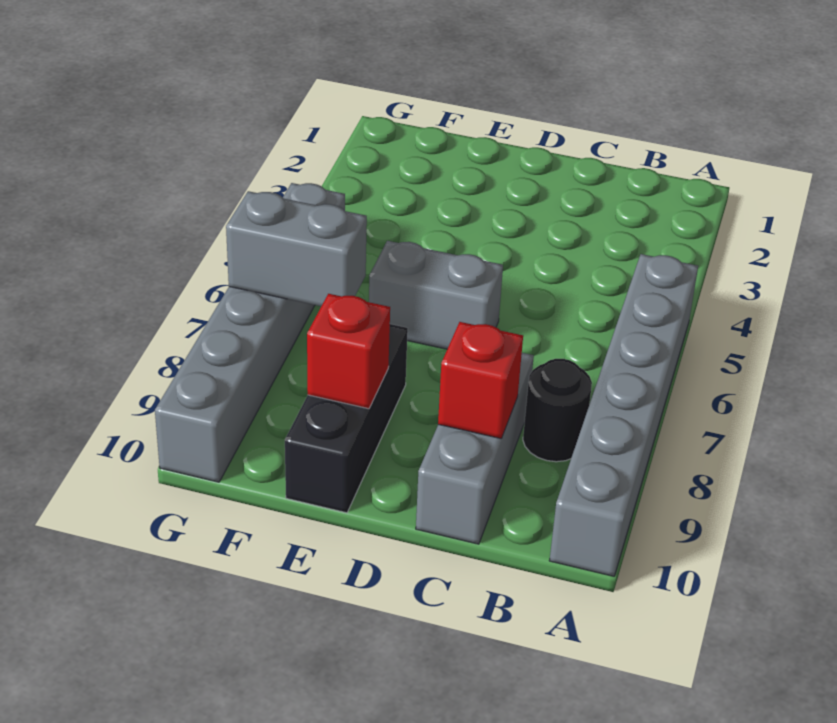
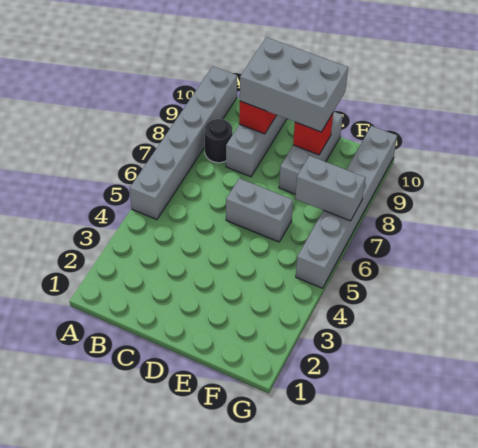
none -> grey brick C9:E10 level 3
black brick E8:E10 level 1 -> grey brick E8:E10 level 1

